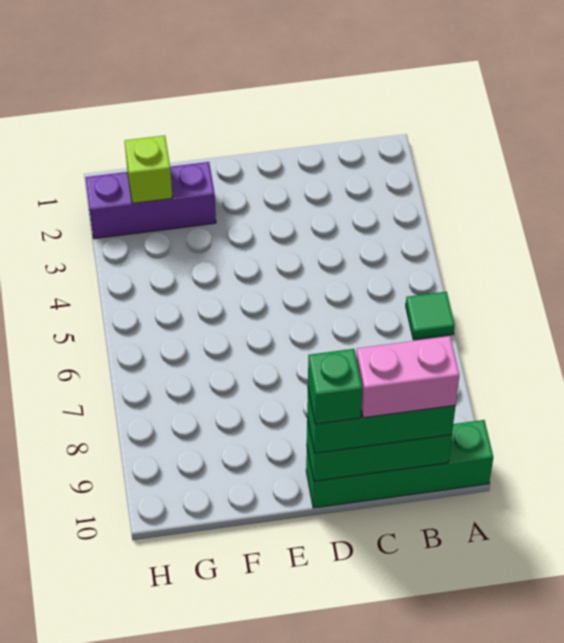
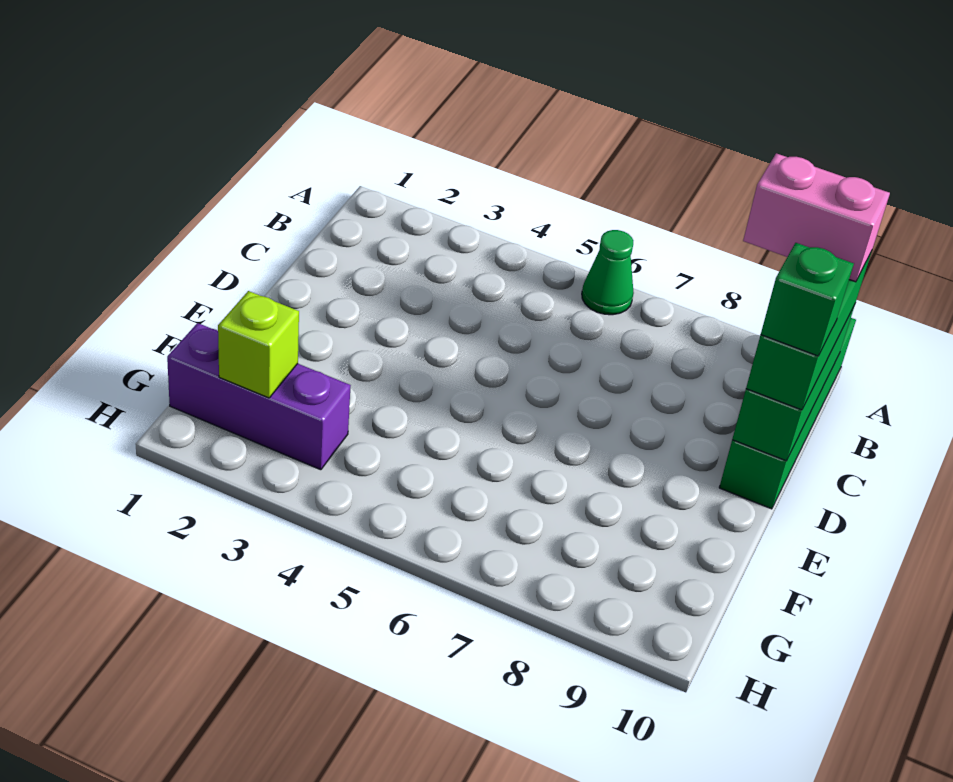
green tile A6 level 1 -> green cone A6 level 1
pink brick B10:C10 level 4 -> pink brick B9:B10 level 4
purple brick F2:H2 level 1 -> purple brick G1:G3 level 1

